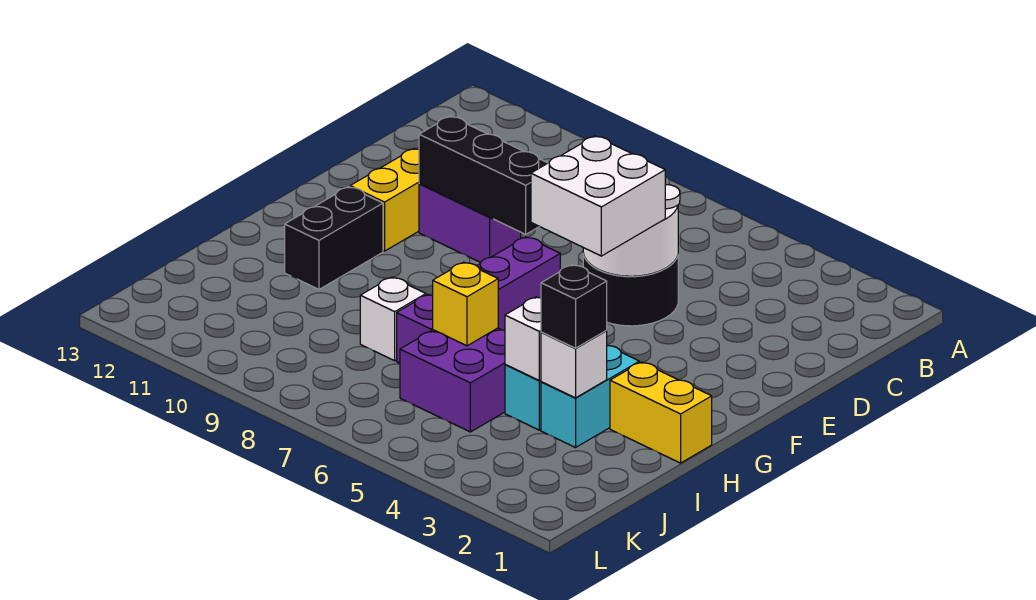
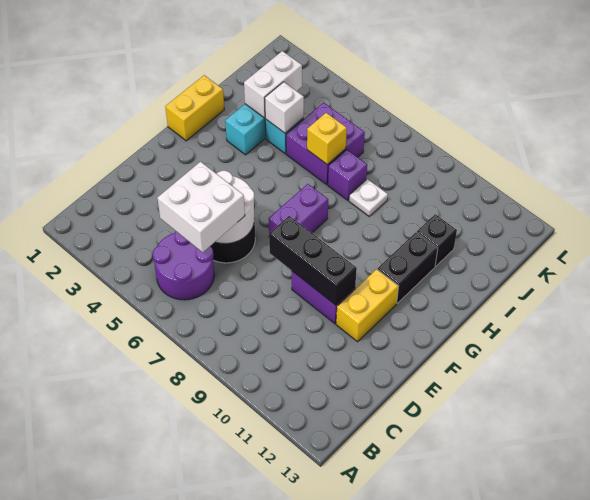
none -> purple round brick B5:C6 level 1
white brick E5:F6 level 3 -> white brick C5:D6 level 3
yellow brick H1:H2 level 1 -> yellow brick G1:H1 level 1
white brick I3 level 2 -> white brick I3:J3 level 2
black brick I3 level 3 -> black brick I11 level 1
white brick I8 level 1 -> white plate I8 level 1

